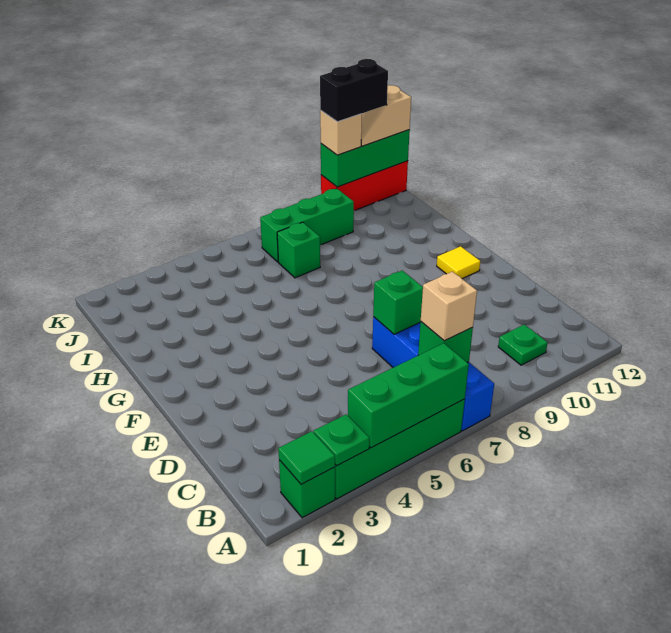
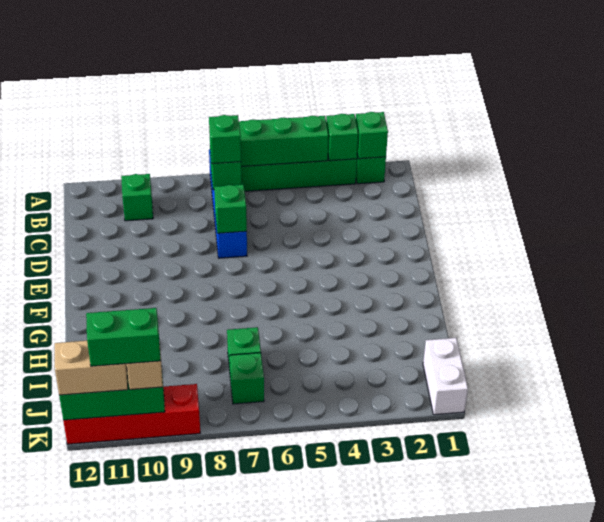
green tile A2 level 2 -> green brick A2 level 2
green plate A3 level 2 -> green brick A3 level 2
tan brick B7 level 3 -> green brick B7 level 3
green plate B10 level 1 -> green brick B10 level 1
yellow tile F11 level 1 -> none
none -> white brick J1:K1 level 1
green brick J7:J9 level 1 -> green brick J7 level 1
red brick K10:K12 level 1 -> red brick K9:K12 level 1
black brick K10:K11 level 4 -> green brick K10:K11 level 4
tan slope K11:K12 level 3 top 12 -> tan brick K11:K12 level 3

